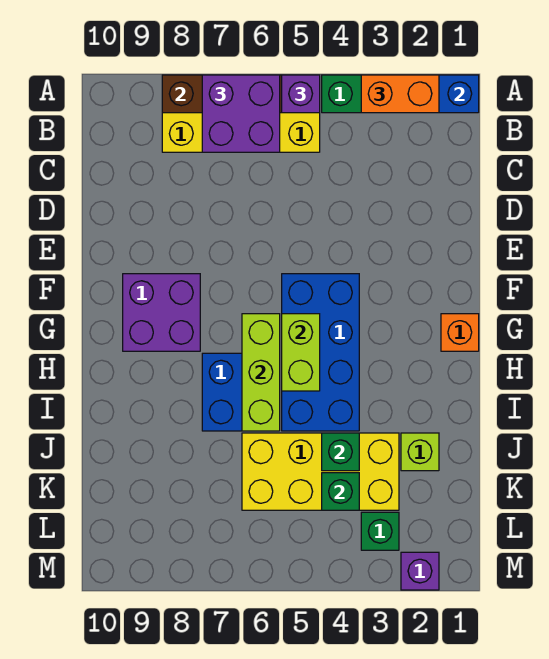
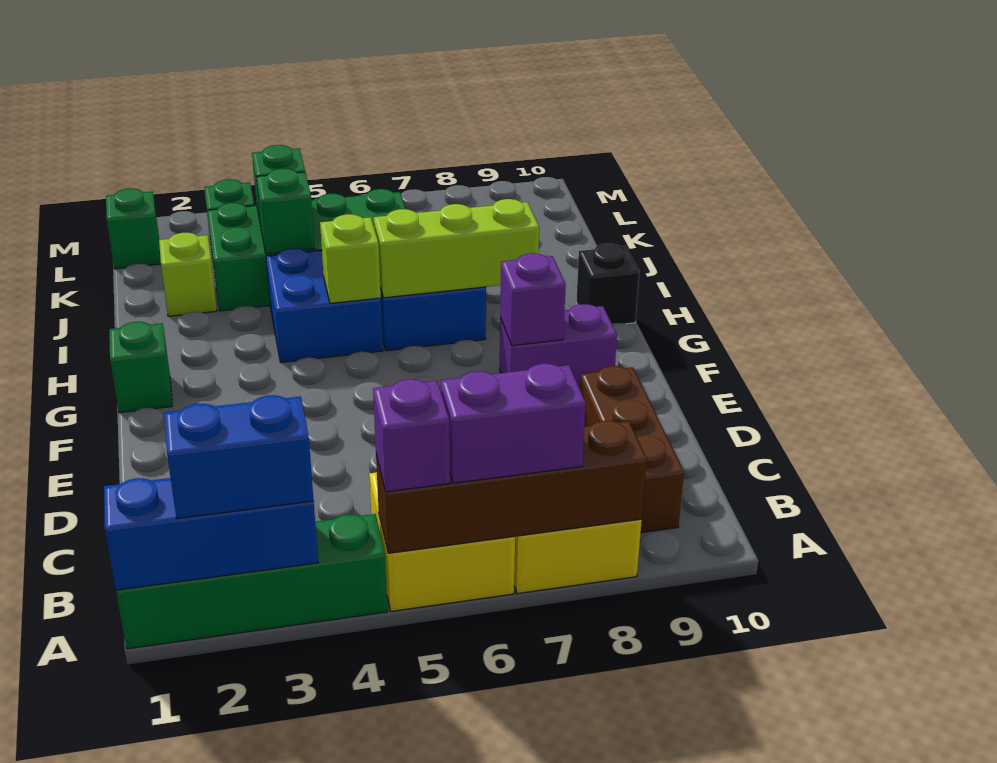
orange brick A2:A3 level 3 -> blue brick A2:A3 level 3
purple brick A6:B7 level 3 -> purple brick A6:A7 level 3
none -> brown brick B9:D9 level 1
blue brick F4:I5 level 1 -> blue brick H4:I5 level 1
purple brick F8:G9 level 1 -> purple brick F8:F9 level 1
orange brick G1 level 1 -> green brick G1 level 1
lime brick G5:H5 level 2 -> lime brick H5 level 2
lime brick G6:I6 level 2 -> lime brick H6:H8 level 2
none -> black brick H10 level 1
yellow brick J3:K6 level 1 -> green brick J3:K6 level 1
none -> green brick L1 level 1
purple brick M2 level 1 -> purple brick F8 level 2

